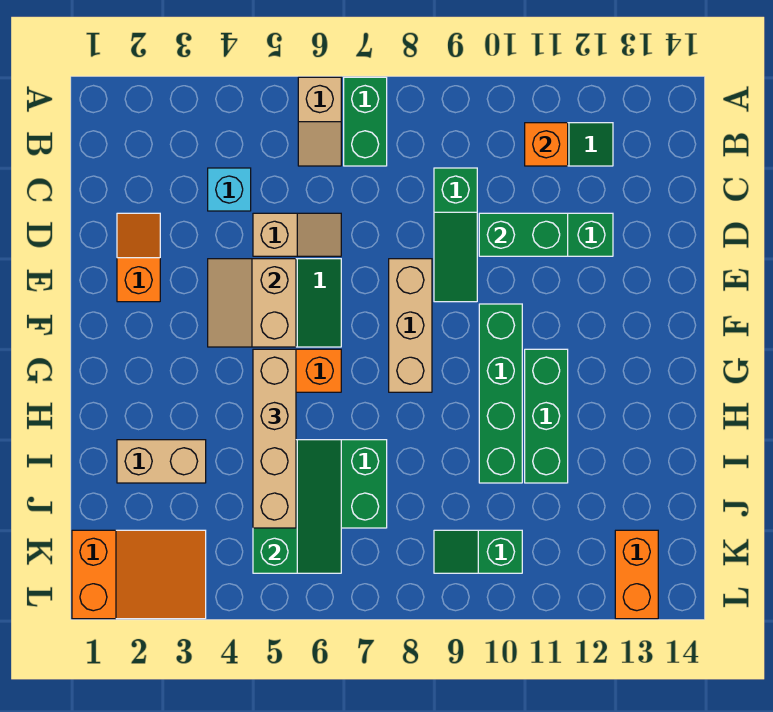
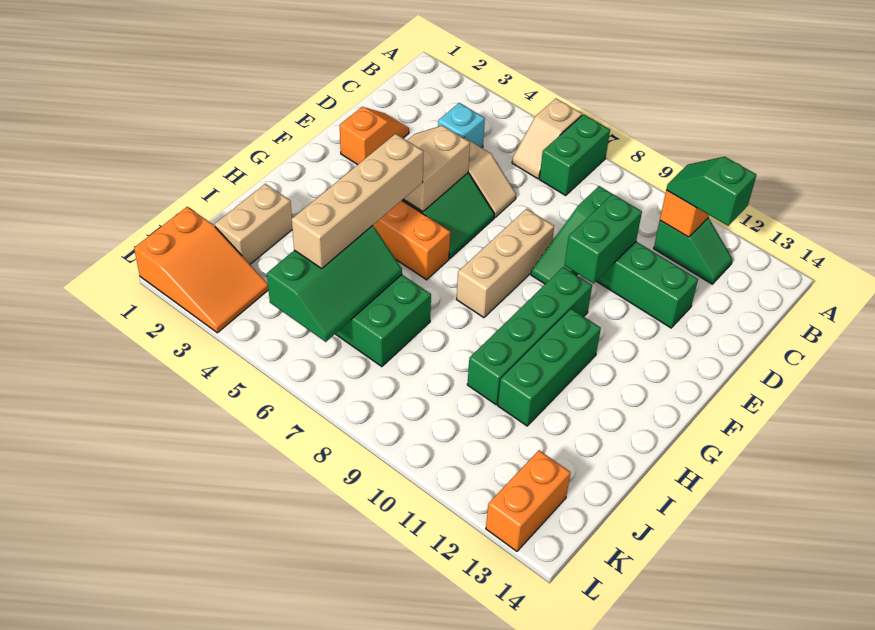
green brick D10:D11 level 2 -> green brick D10:E10 level 2
tan brick I2:I3 level 1 -> tan brick I2:J2 level 1
green slope K9:K10 level 1 top 10 -> green slope B11:B12 level 3 top 12

